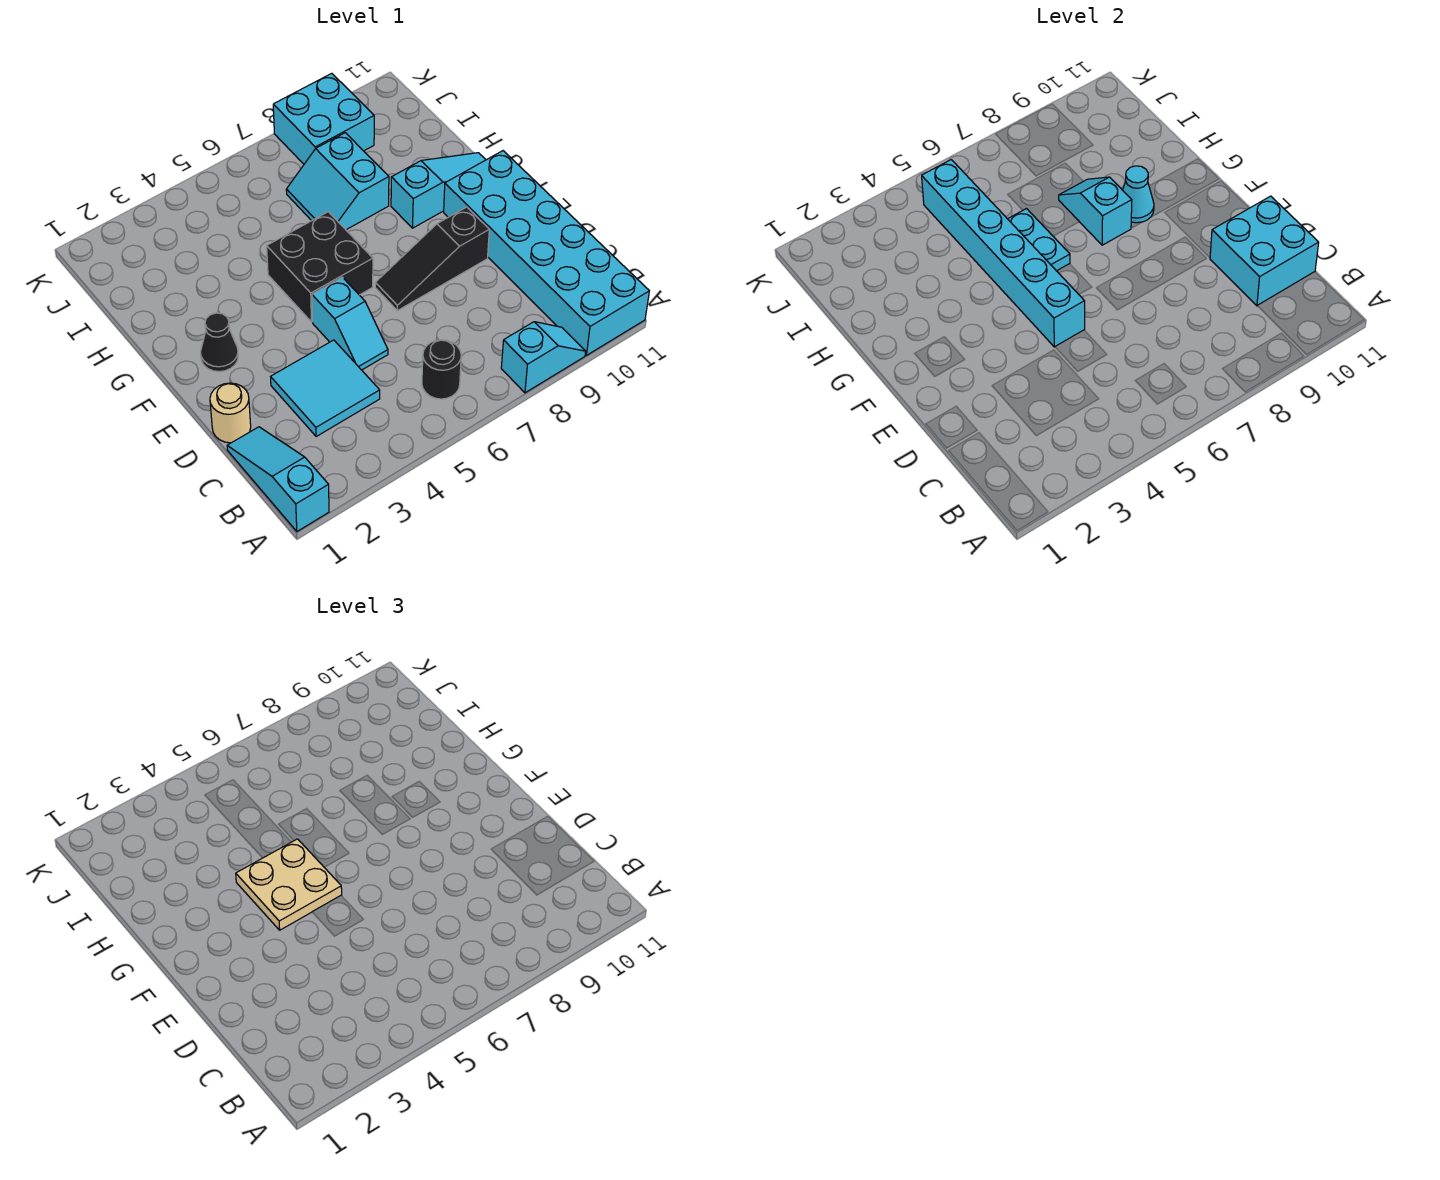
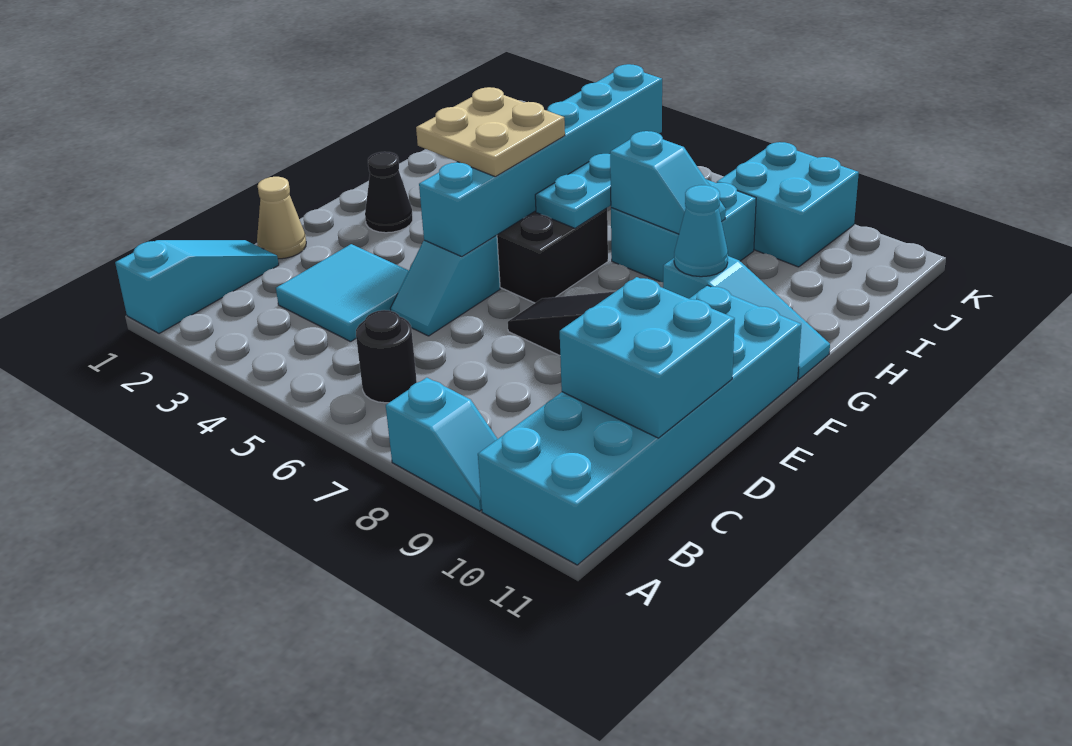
tan round brick D1 level 1 -> tan cone D1 level 1
cyan slope G8:H8 level 2 top G -> cyan slope H7:H8 level 2 top 7
cyan slope H7:I8 level 1 top 8 -> cyan brick H7:I8 level 1

